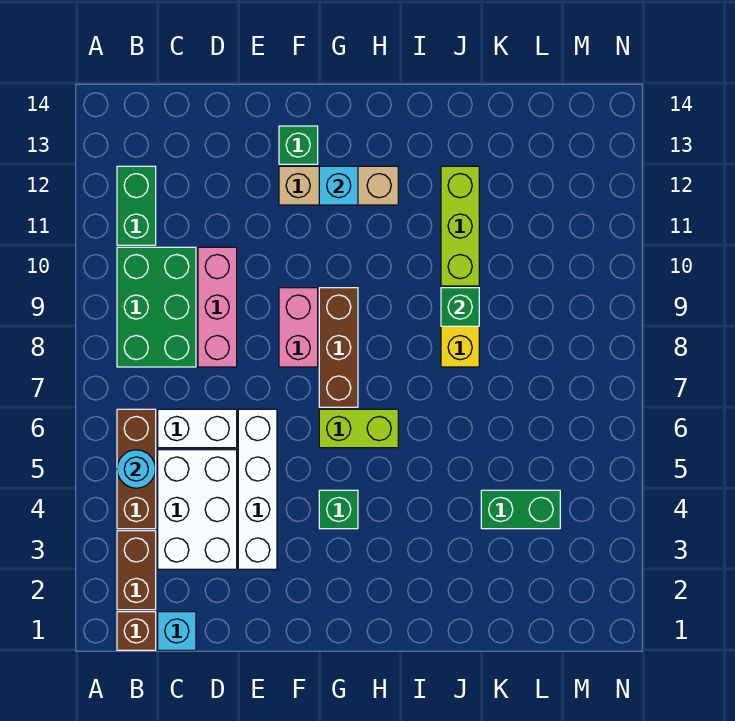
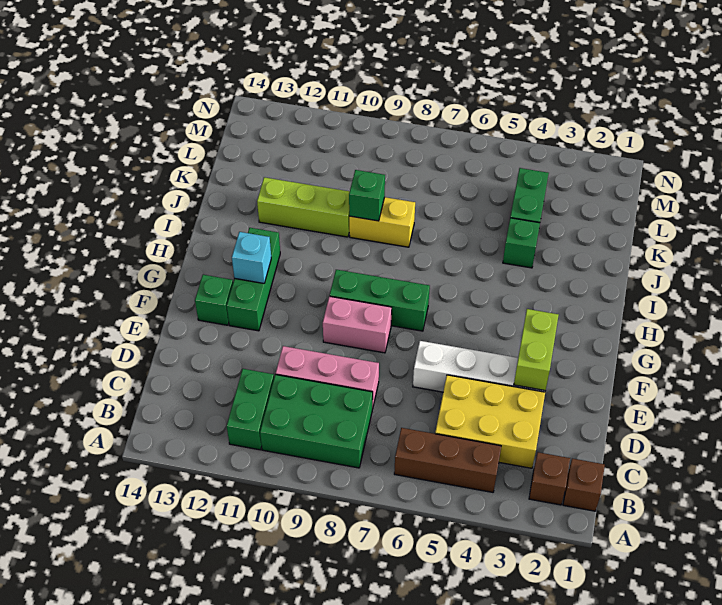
brown brick B2:B3 level 1 -> brown brick B2 level 1
cyan round brick B5 level 2 -> none
green brick B11:B12 level 1 -> green brick B11:C11 level 1
cyan brick C1 level 1 -> none
white brick C3:D5 level 1 -> yellow brick C3:D5 level 1
white brick C6:D6 level 1 -> none
tan brick F12:H12 level 1 -> green brick F12:H12 level 1
green brick G4 level 1 -> green brick J4 level 1
lime brick G6:H6 level 1 -> lime brick E3:F3 level 2
brown brick G7:G9 level 1 -> green brick G7:G9 level 1

